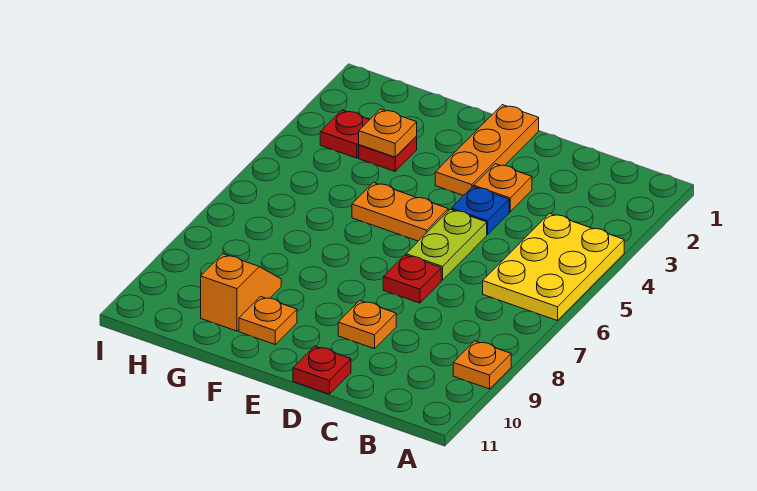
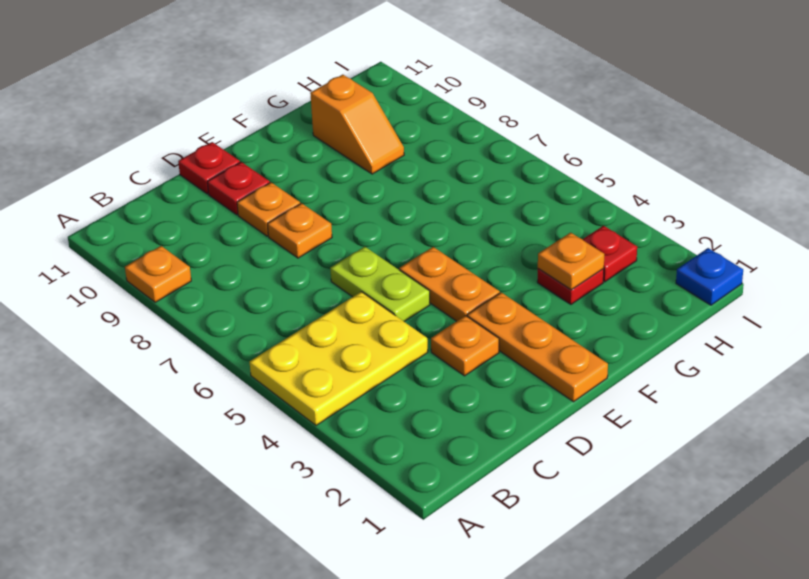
yellow plate A4:B6 level 1 -> yellow plate A4:C5 level 1
blue plate D4 level 1 -> blue plate I1 level 1
red plate D7 level 1 -> red plate D10 level 1
orange plate E5:F5 level 1 -> orange plate E4:E5 level 1
orange plate F10 level 1 -> orange plate D8 level 1

